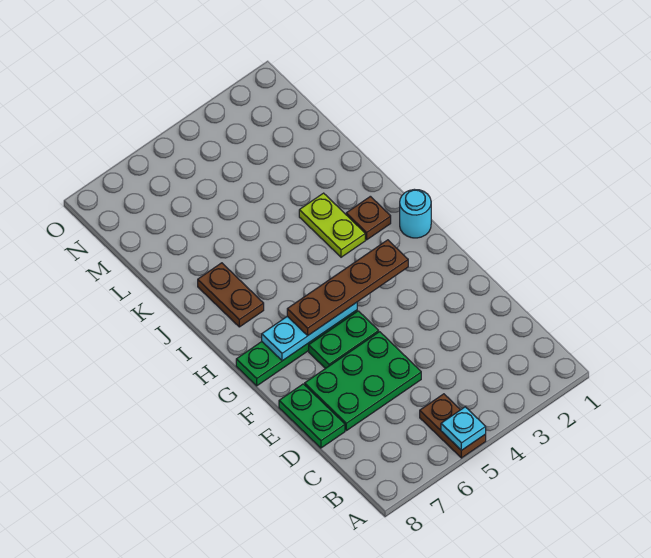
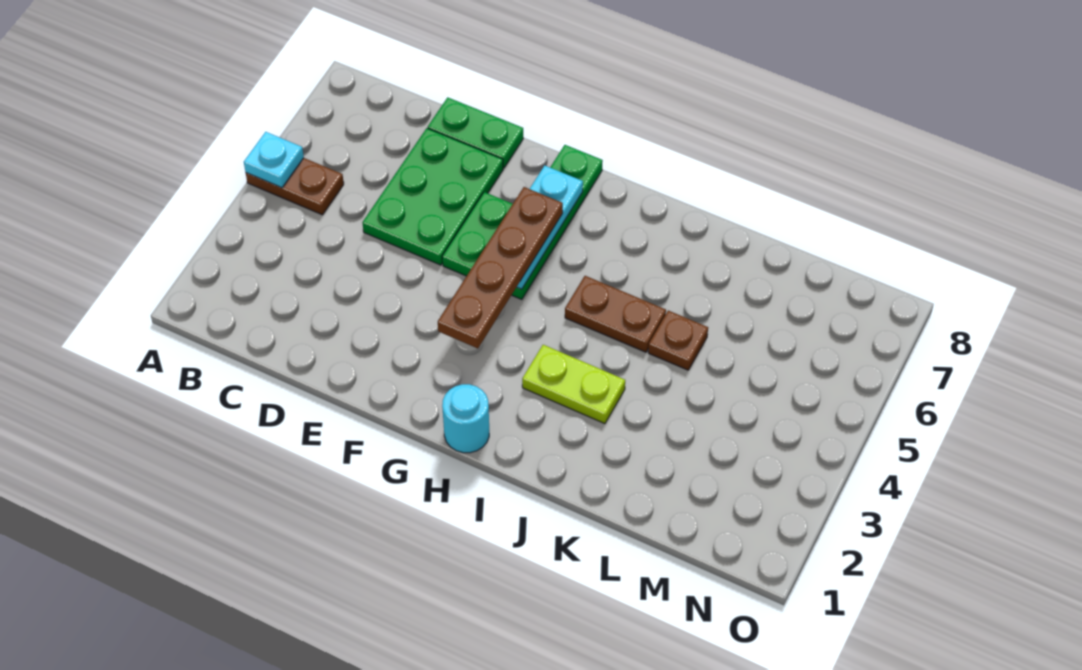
brown plate I2 level 1 -> brown plate K5 level 1
brown plate I7:J7 level 1 -> brown plate I5:J5 level 1

